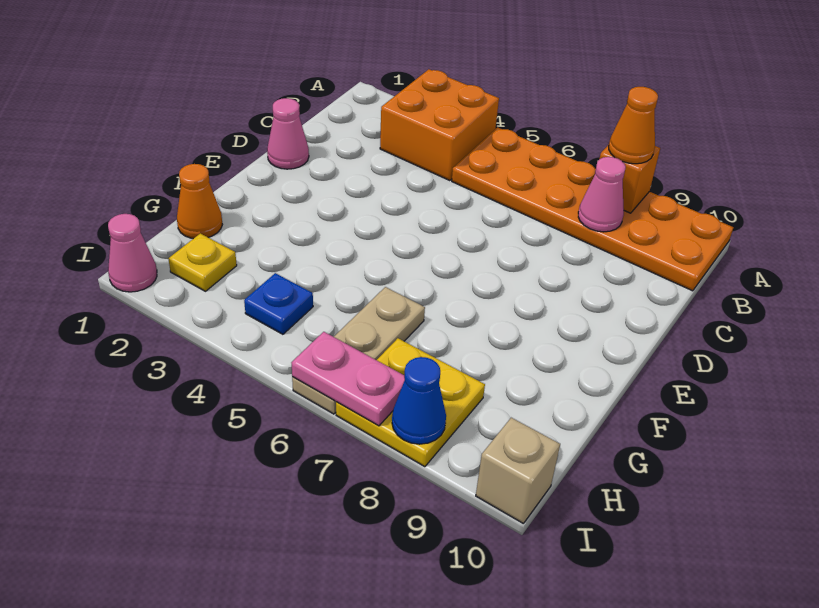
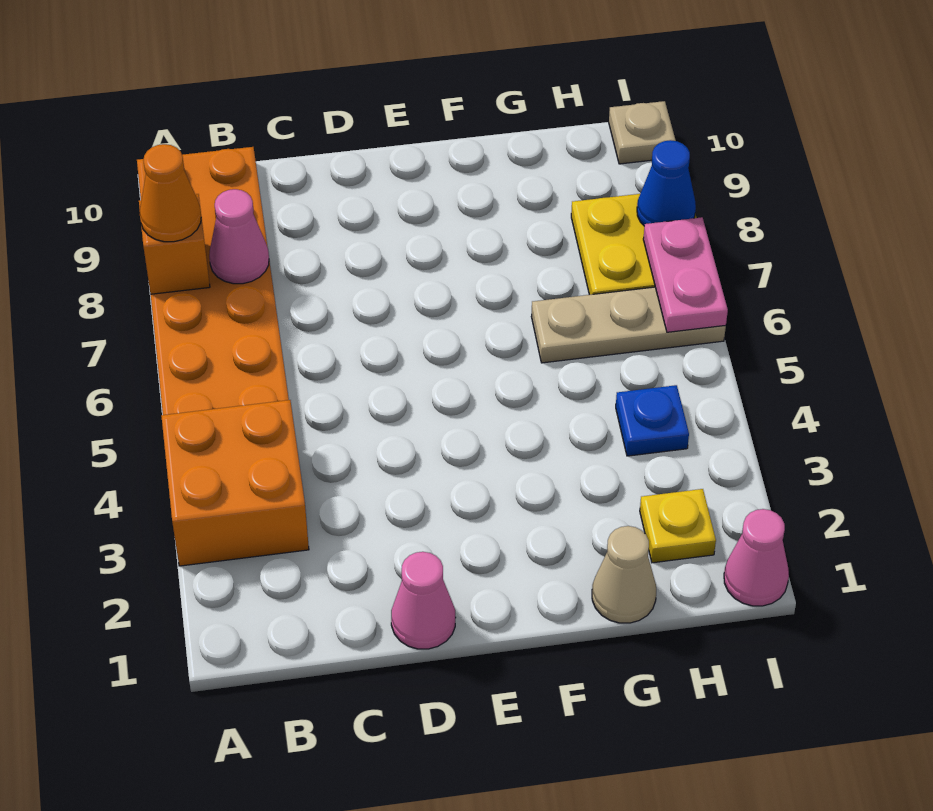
orange cone G1 level 1 -> tan cone G1 level 1
tan brick I10 level 1 -> tan plate I10 level 1

